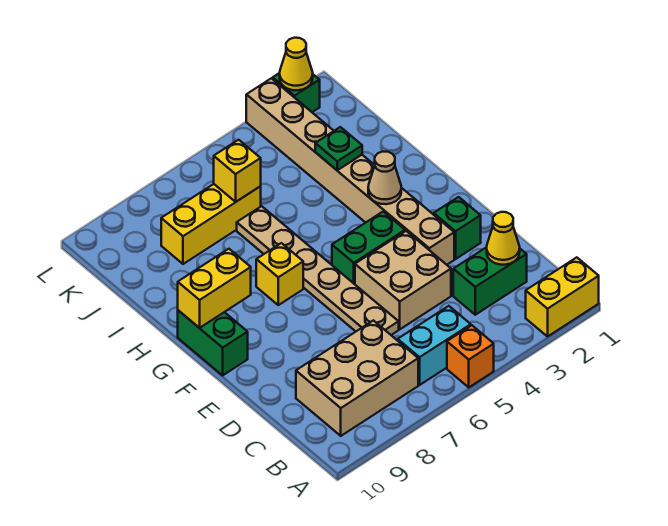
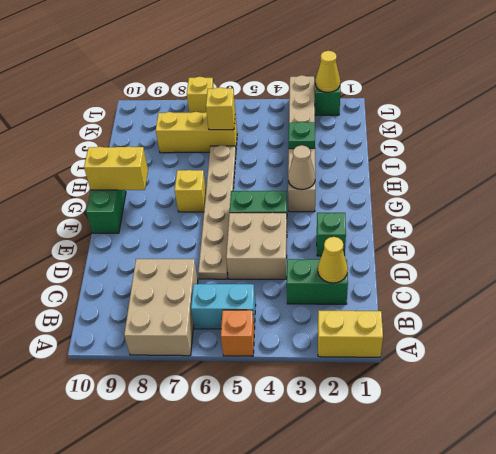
tan brick B7:C9 level 1 -> tan brick A7:C8 level 1
tan brick E3:L3 level 1 -> tan brick G3:L3 level 1
none -> yellow brick L7 level 1

